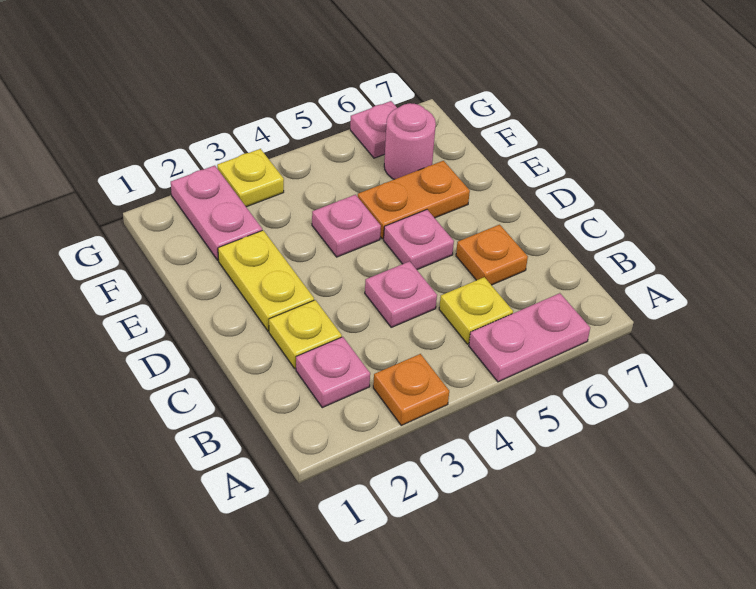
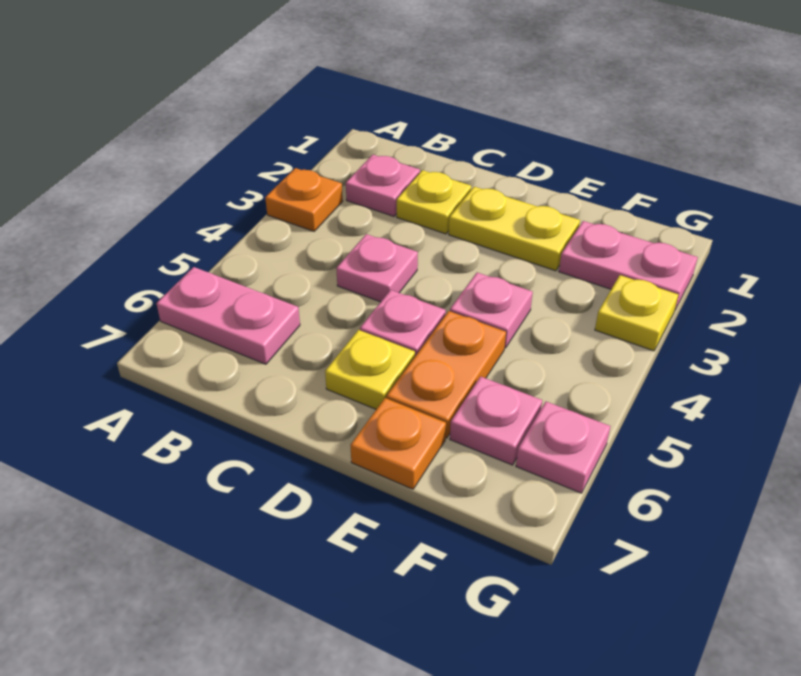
pink plate A5:A6 level 1 -> pink plate A6:B6 level 1
yellow plate B5 level 1 -> yellow plate D6 level 1
orange plate C6 level 1 -> orange plate E7 level 1
pink round brick F6 level 1 -> pink plate F6 level 1

